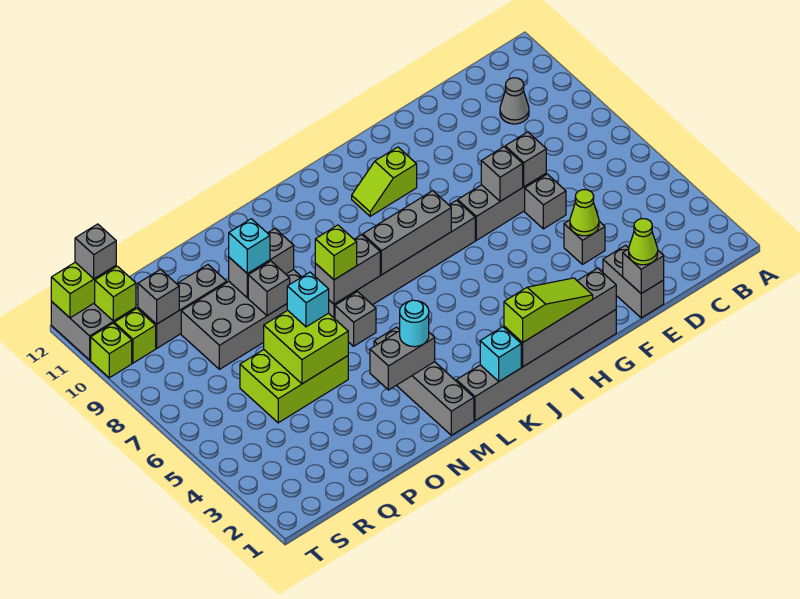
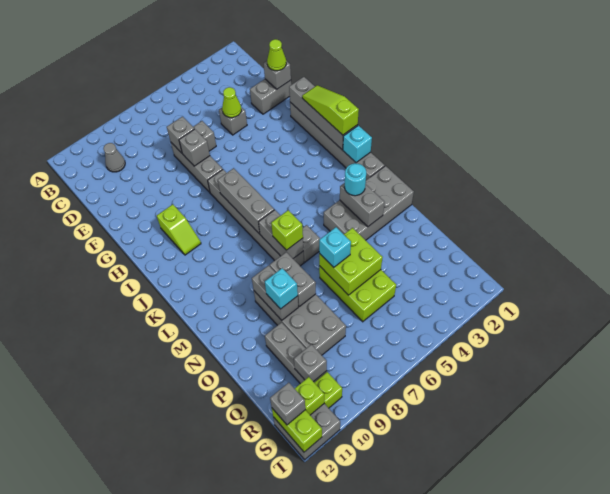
grey brick M1:M4 level 1 -> grey brick M1:N4 level 1
grey brick O8 level 2 -> grey brick N8:O8 level 2
lime brick T10 level 1 -> none

